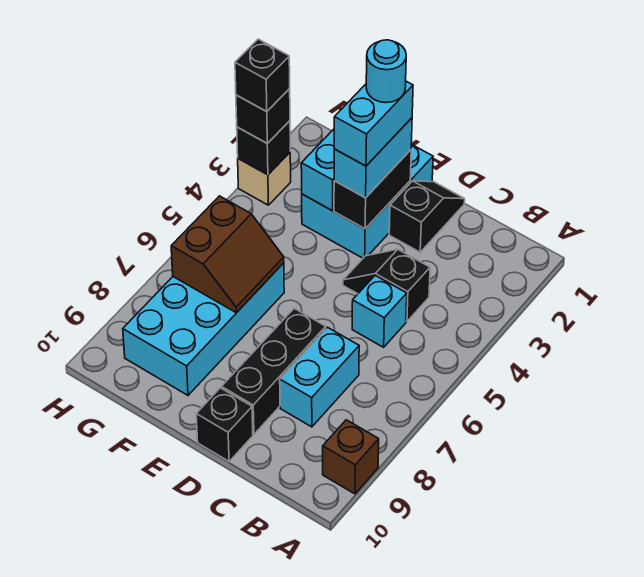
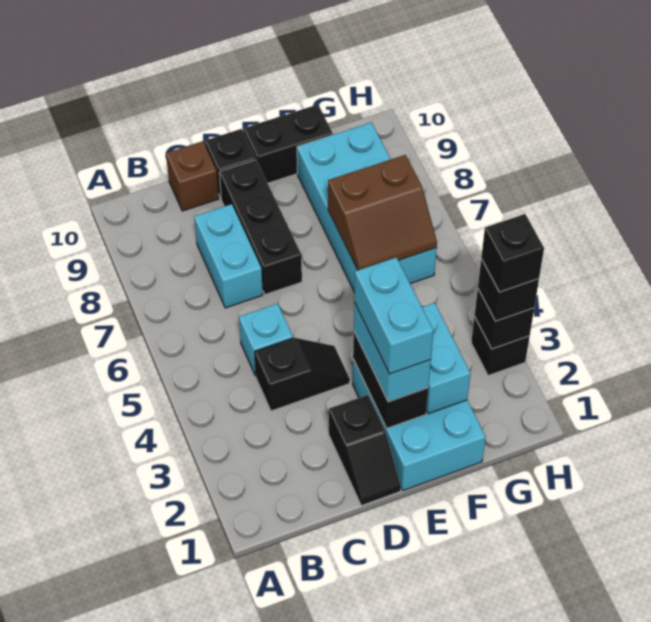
brown brick A9 level 1 -> brown brick C10 level 1
cyan round brick E2 level 5 -> none
none -> black brick E10:F10 level 1
brown slope F6:G7 level 2 top G -> brown slope F6:G7 level 2 top 7
tan brick H3 level 1 -> black brick H3 level 1

